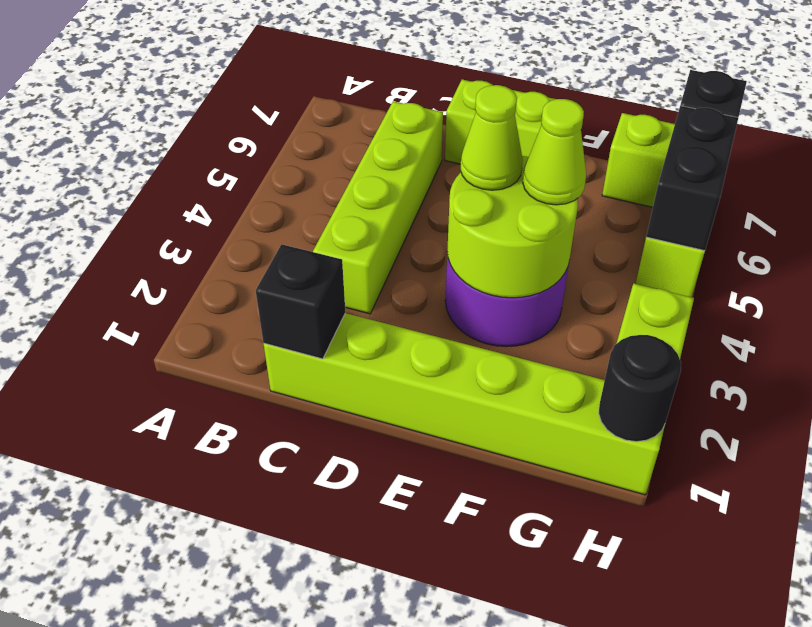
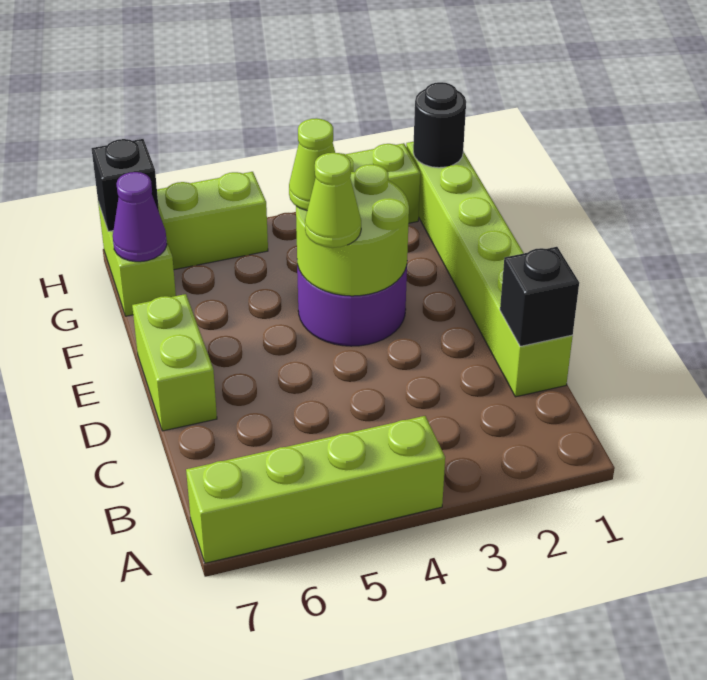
lime brick C3:C6 level 1 -> lime brick A4:A7 level 1
none -> purple cone G7 level 2
black brick H5:H6 level 2 -> none

